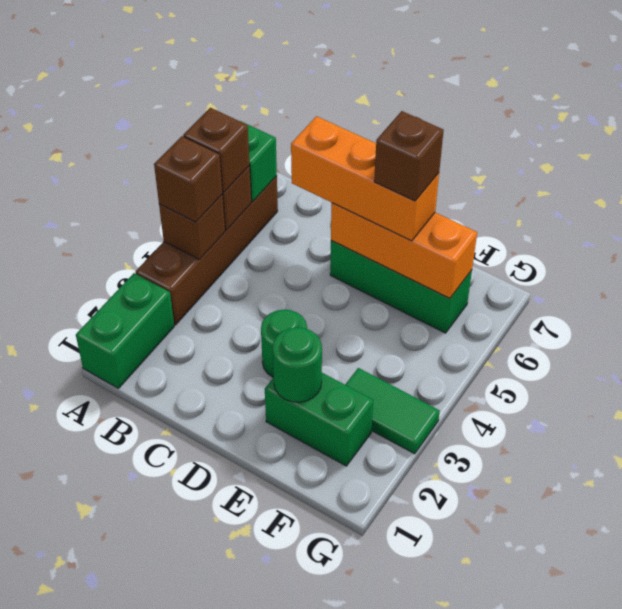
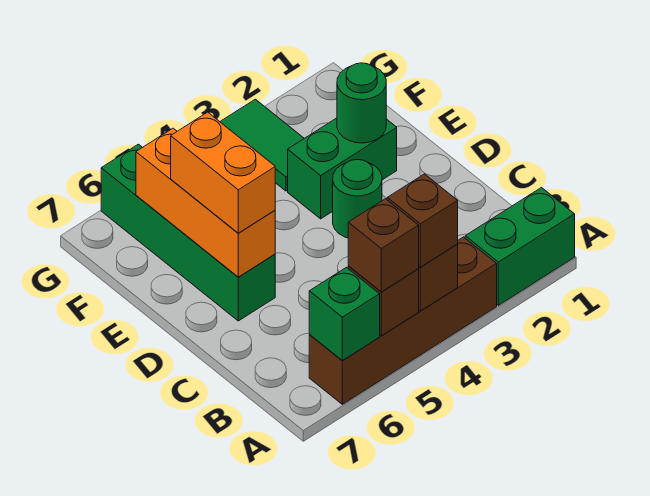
orange brick C6:E6 level 3 -> orange brick D6:E6 level 3
green brick D6:F6 level 1 -> green brick D6:G6 level 1
green brick E2:F2 level 1 -> green brick E2:E3 level 1
brown brick E6 level 4 -> none

